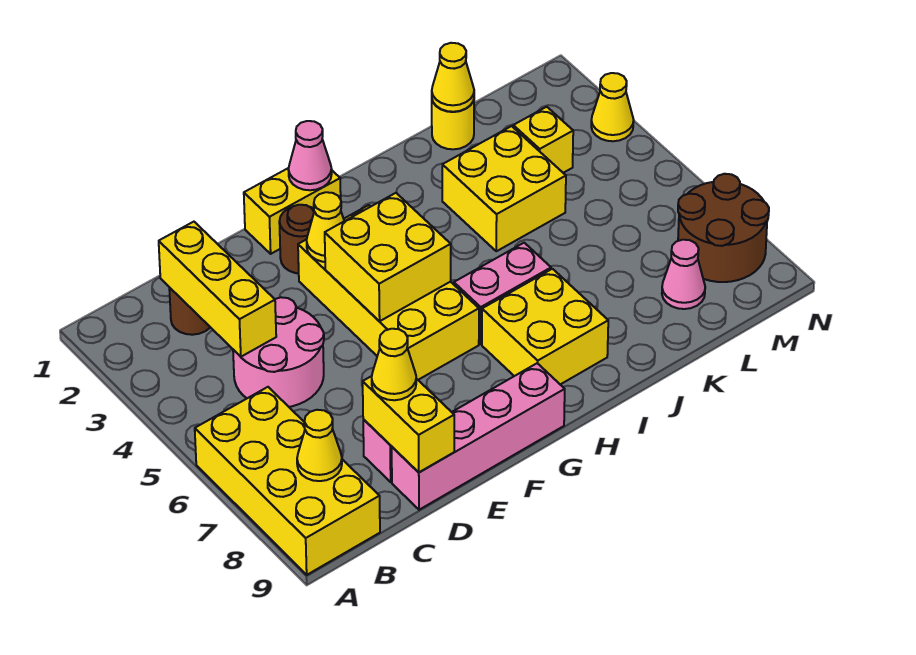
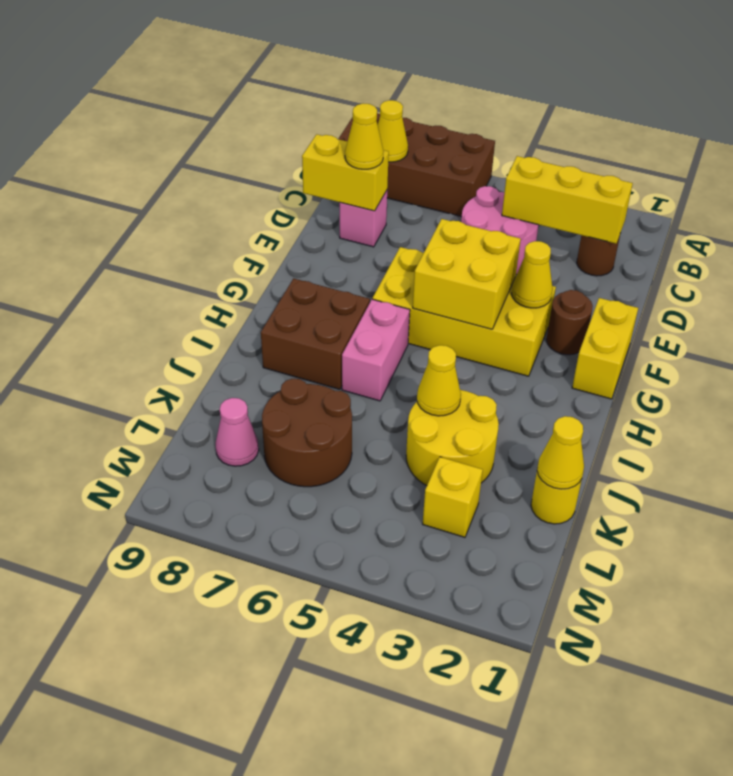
yellow brick A6:B9 level 1 -> brown brick A6:B9 level 1
pink brick D9:G9 level 1 -> none
pink cone G1 level 2 -> none
yellow brick H7:I8 level 1 -> brown brick H7:I8 level 1
yellow brick J3:K4 level 1 -> yellow round brick J3:K4 level 1
brown round brick M7:N8 level 1 -> brown round brick K6:L7 level 1
yellow cone N3 level 1 -> yellow cone J4 level 2

